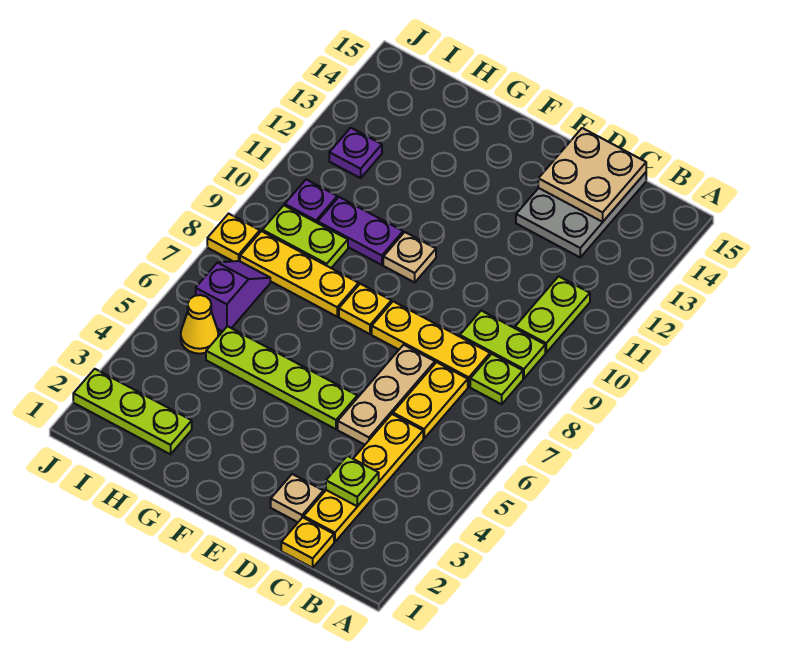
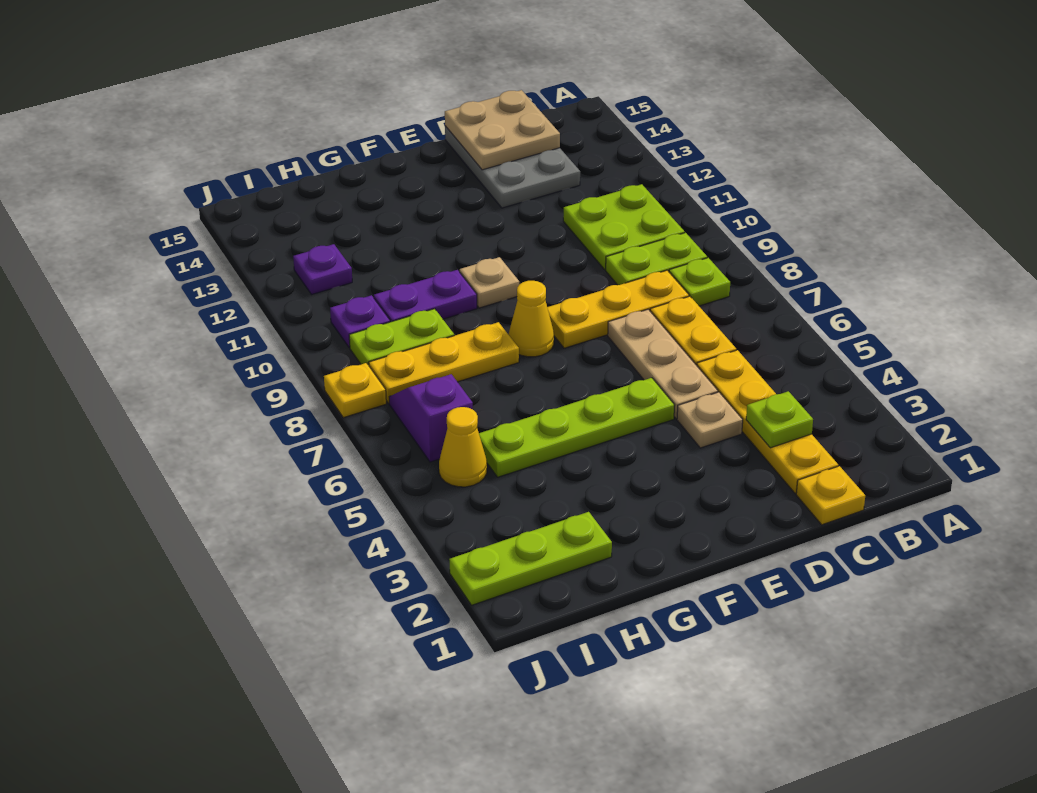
lime plate B10:B11 level 1 -> lime plate B10:C11 level 1
tan plate D2 level 1 -> tan plate D4 level 1
yellow plate F8 level 1 -> yellow cone F8 level 1

